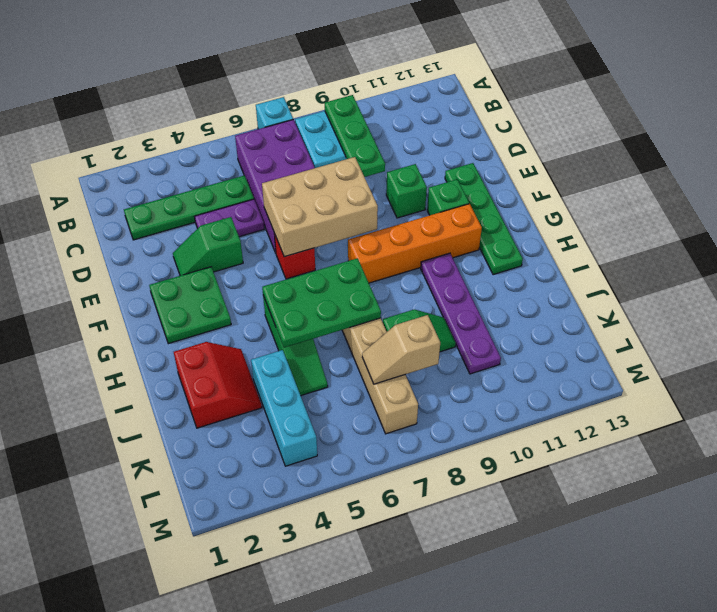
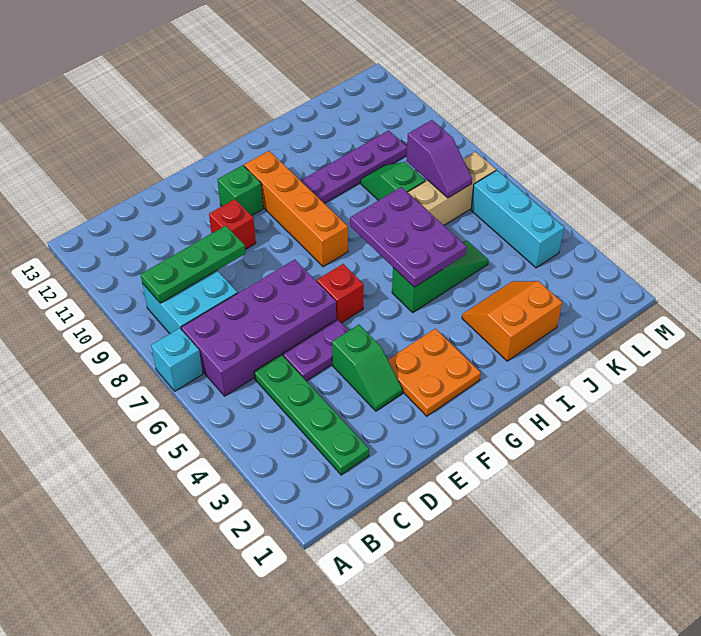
purple plate D4:D5 level 1 -> purple plate D5:E5 level 1
tan brick E6:F8 level 2 -> none
green brick E10 level 1 -> red brick E10 level 1
green plate E12:H12 level 1 -> none
green plate F2:G3 level 1 -> orange plate F2:G3 level 1
green plate H5:I7 level 2 -> purple plate H5:I7 level 2
red slope I2:J3 level 1 top 2 -> orange slope I2:J3 level 1 top 2
cyan brick J4:L4 level 1 -> cyan brick L4:L6 level 1
tan slope K7:K8 level 2 top 8 -> purple slope K7:K8 level 2 top 8

